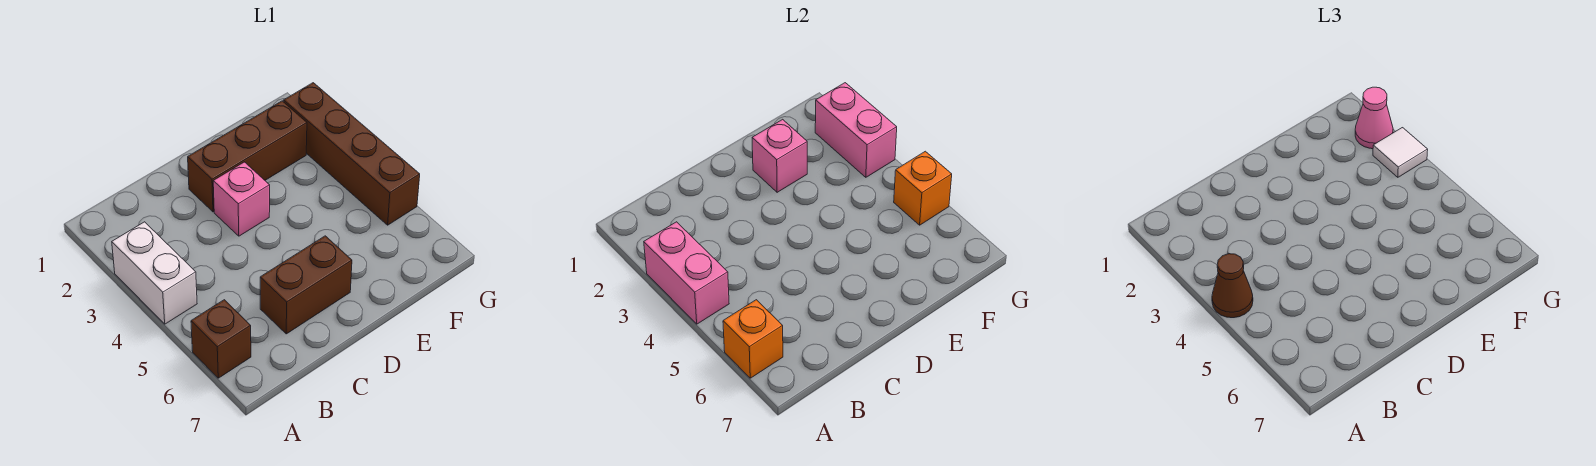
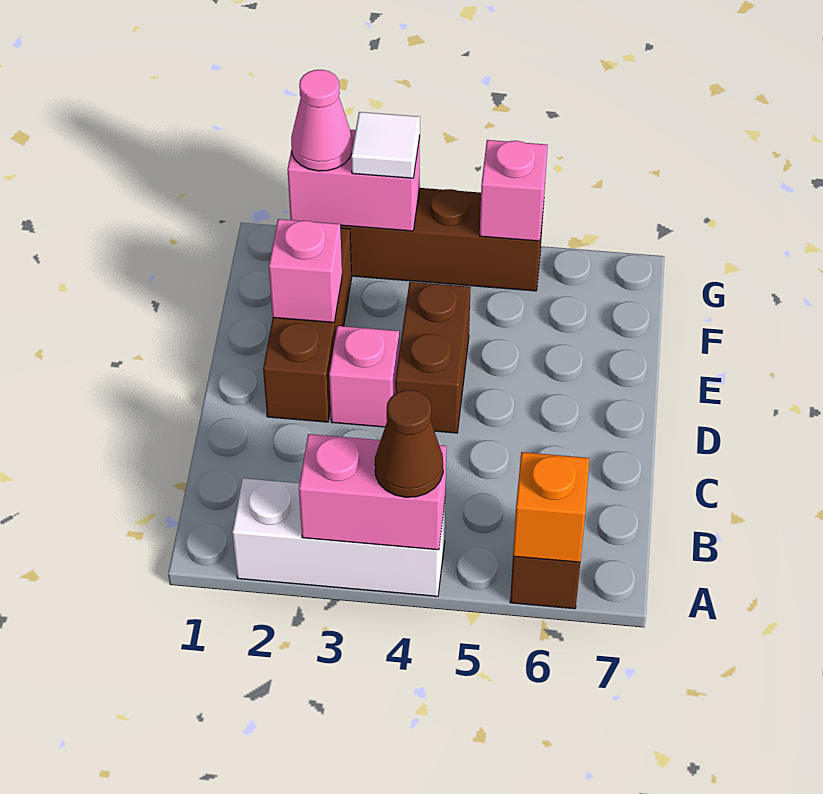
white brick A3:A4 level 1 -> white brick A2:A4 level 1
brown brick C6:D6 level 1 -> brown brick D4:E4 level 1
orange brick G5 level 2 -> pink brick G5 level 2

